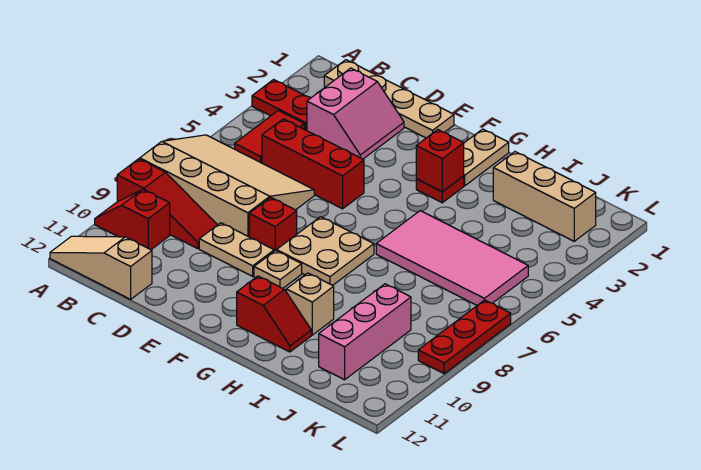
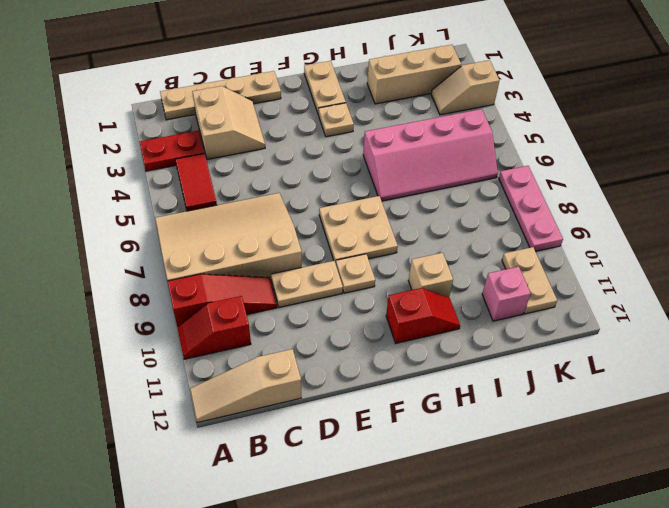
pink slope C2:D3 level 1 top C -> tan slope C2:D3 level 1 top C
red brick C5:E5 level 1 -> none
red brick E8 level 1 -> none
red plate G3 level 1 -> tan plate G3 level 1
red brick G3 level 2 -> none
pink tile H5:K6 level 1 -> pink slope H5:K6 level 1 top 5
pink brick J9:J11 level 1 -> pink brick J11 level 1
none -> tan slope K3:L3 level 1 top L
none -> tan plate K10:K11 level 1
red plate L7:L9 level 1 -> pink plate L7:L9 level 1

